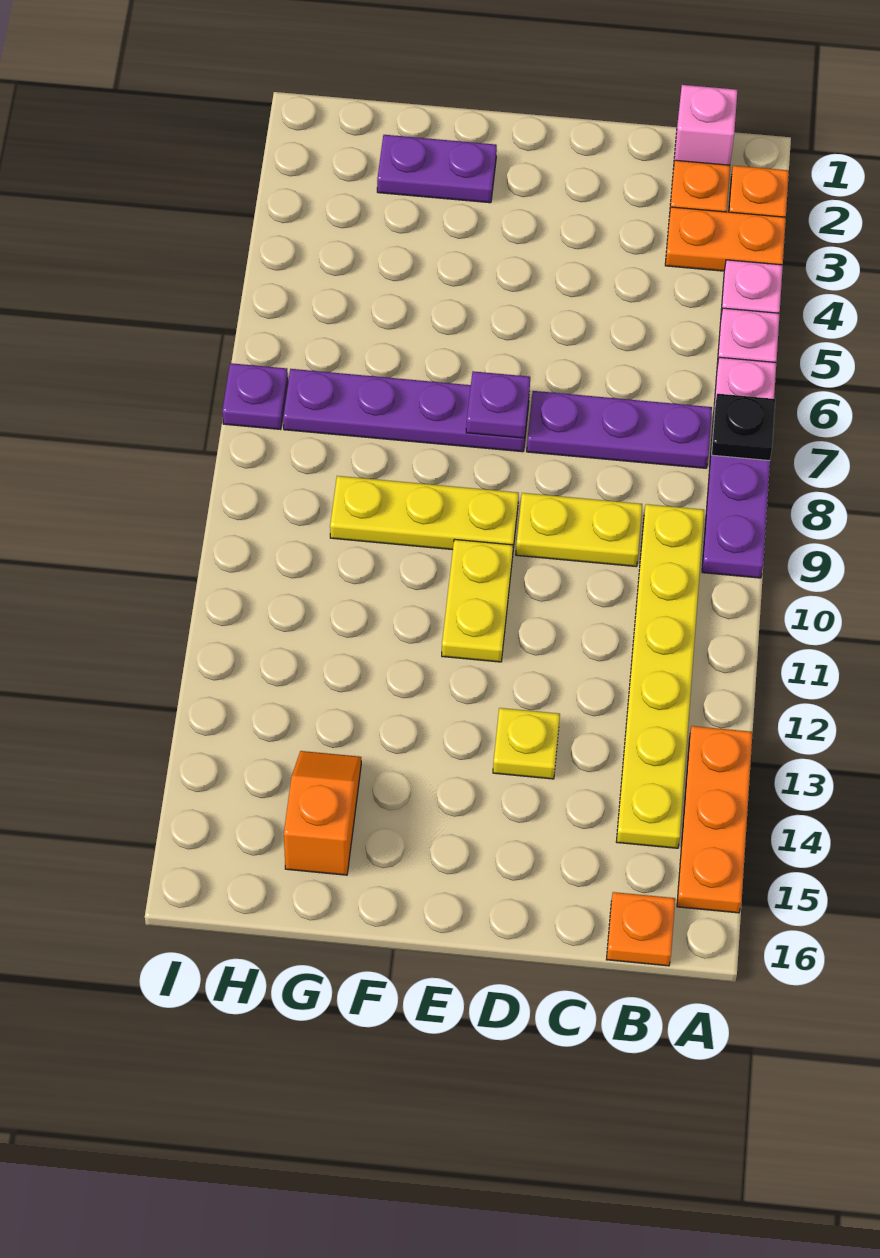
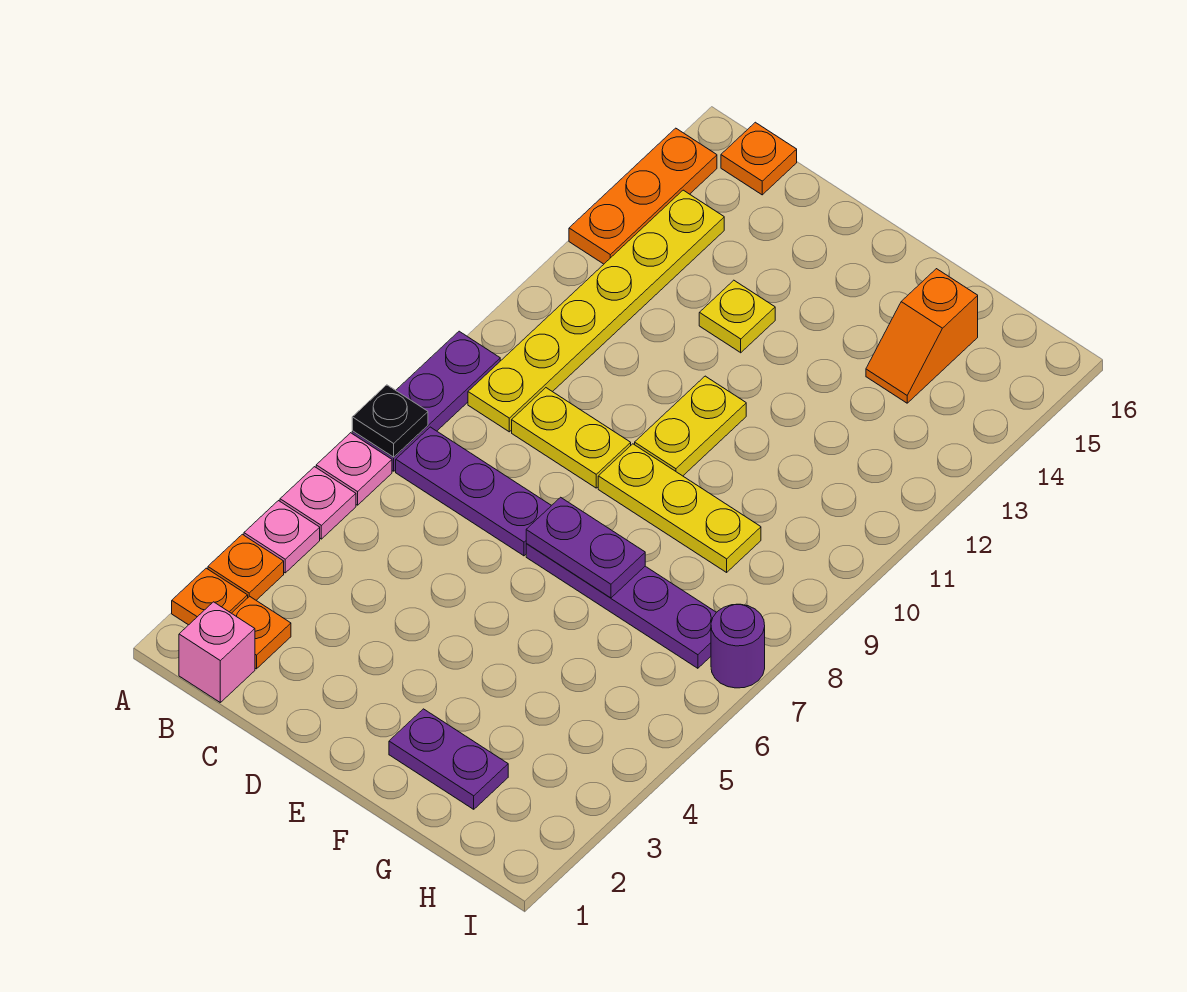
orange plate A3:B3 level 1 -> orange plate A3 level 1
purple plate E7 level 2 -> purple plate E7:F7 level 2
purple plate I7 level 1 -> purple round brick I7 level 1

